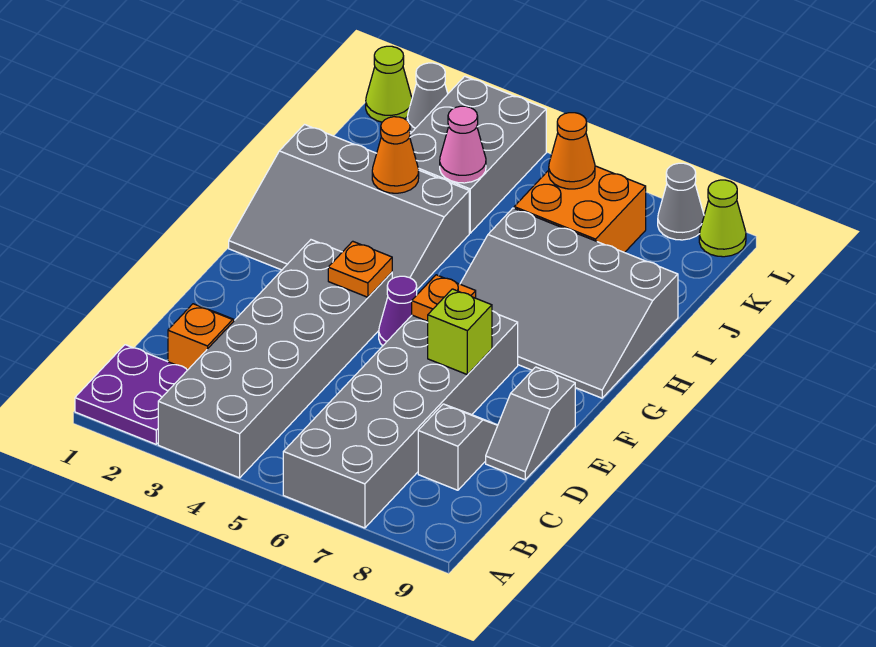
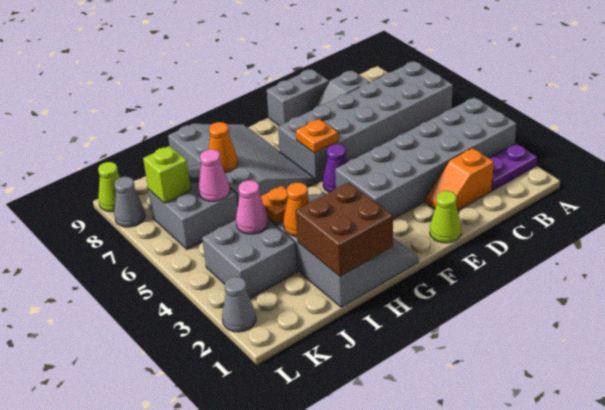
purple plate A1:B2 level 1 -> purple plate A2:B2 level 1
grey slope D9:E9 level 1 top E -> grey brick D9:E9 level 1
lime brick E7 level 2 -> lime brick K7 level 2
orange plate F4 level 2 -> orange plate I4 level 2
none -> brown brick H1:I2 level 2
grey brick J3:L4 level 1 -> grey brick J3:K4 level 1
orange brick J6:K7 level 1 -> grey brick J6:K7 level 1
none -> pink cone J6 level 2
orange cone K6 level 2 -> orange cone I7 level 2
lime cone L1 level 1 -> lime cone E1 level 1

